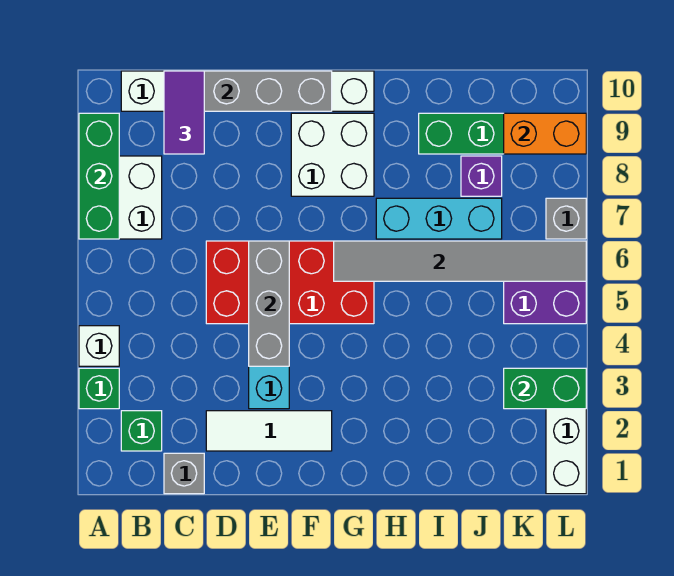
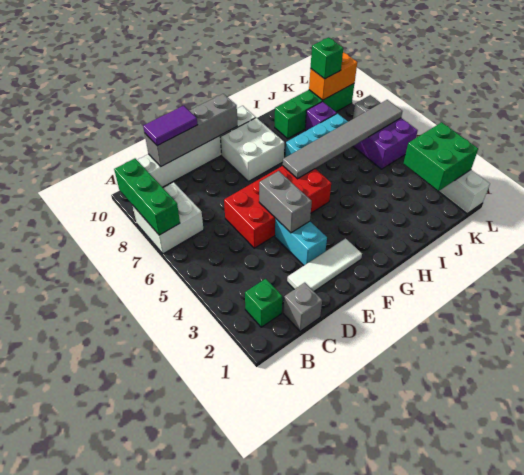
green brick A3 level 1 -> green brick K9 level 3
white brick A4 level 1 -> none
purple tile C9:C10 level 3 -> purple tile C10:D10 level 3
grey brick E4:E6 level 2 -> grey brick E4:E5 level 2
green brick K3:L3 level 2 -> green brick K2:L3 level 2

